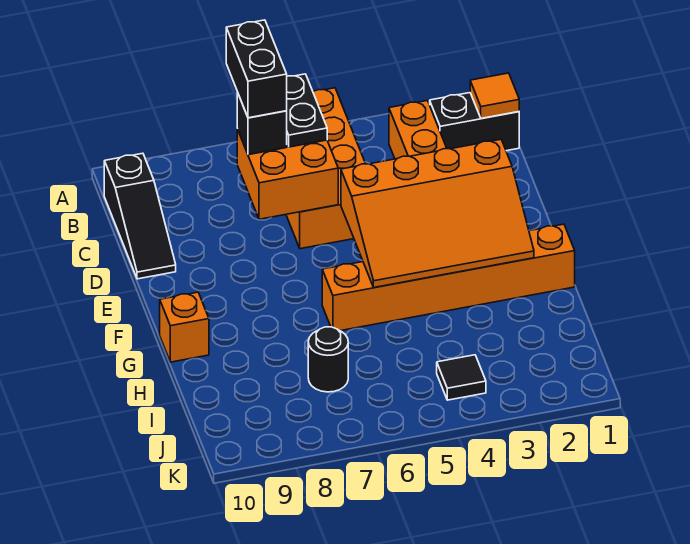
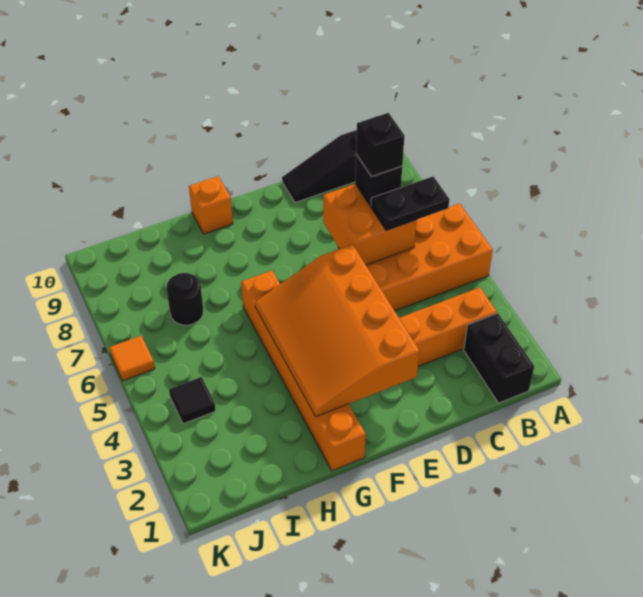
orange tile B1 level 2 -> orange tile K6 level 1
black brick B7:C7 level 4 -> black brick C7 level 4

